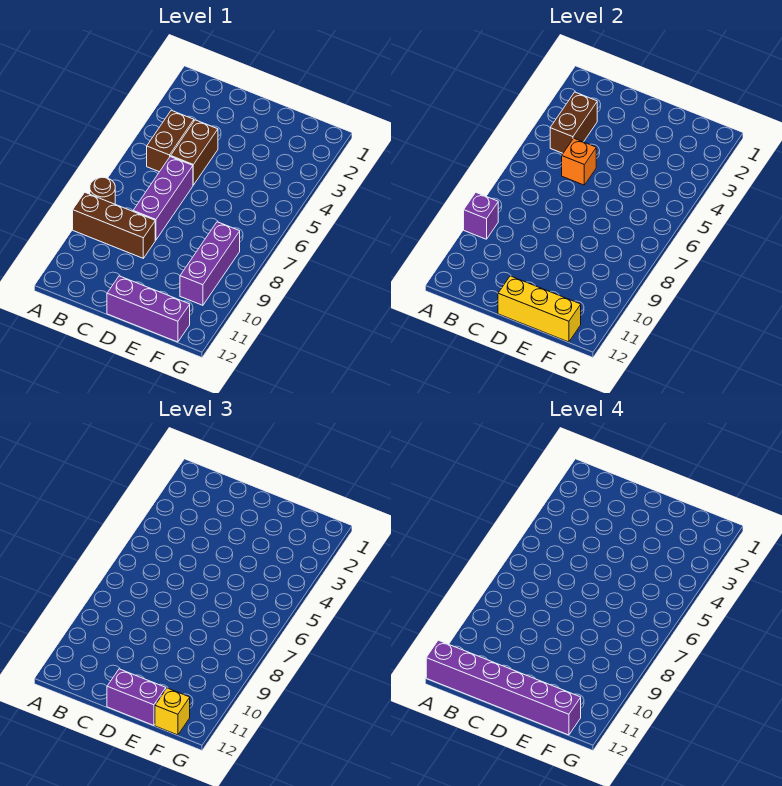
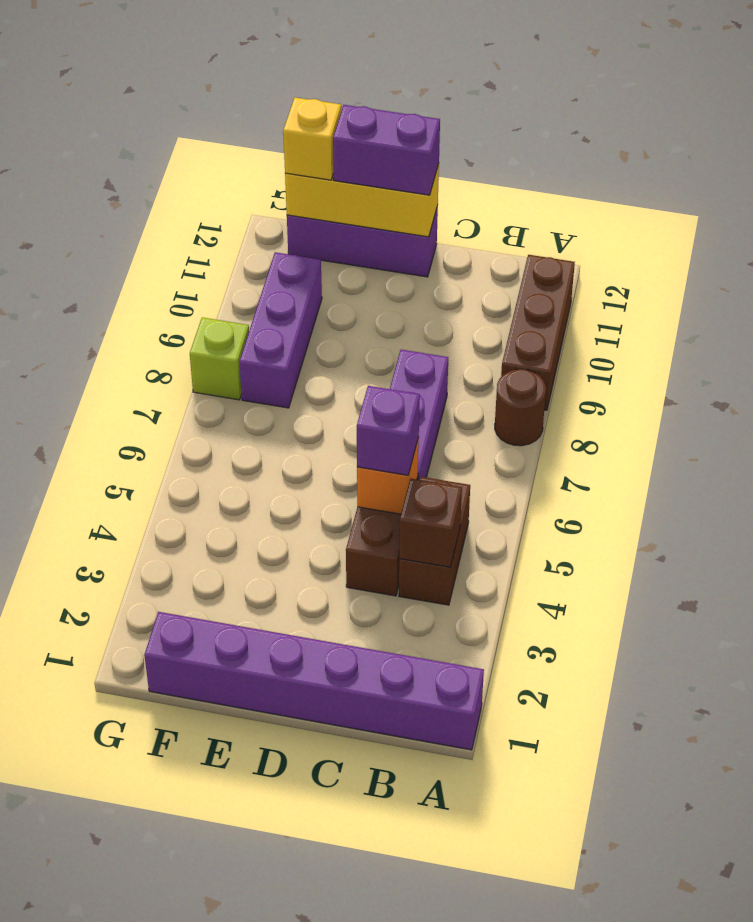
brown brick A9:C9 level 1 -> brown brick A9:A11 level 1
purple brick A9 level 2 -> purple brick C5 level 3
purple brick A12:F12 level 4 -> purple brick A1:F1 level 1
brown brick B3:B4 level 2 -> brown brick B4 level 2
none -> lime brick G8 level 1

